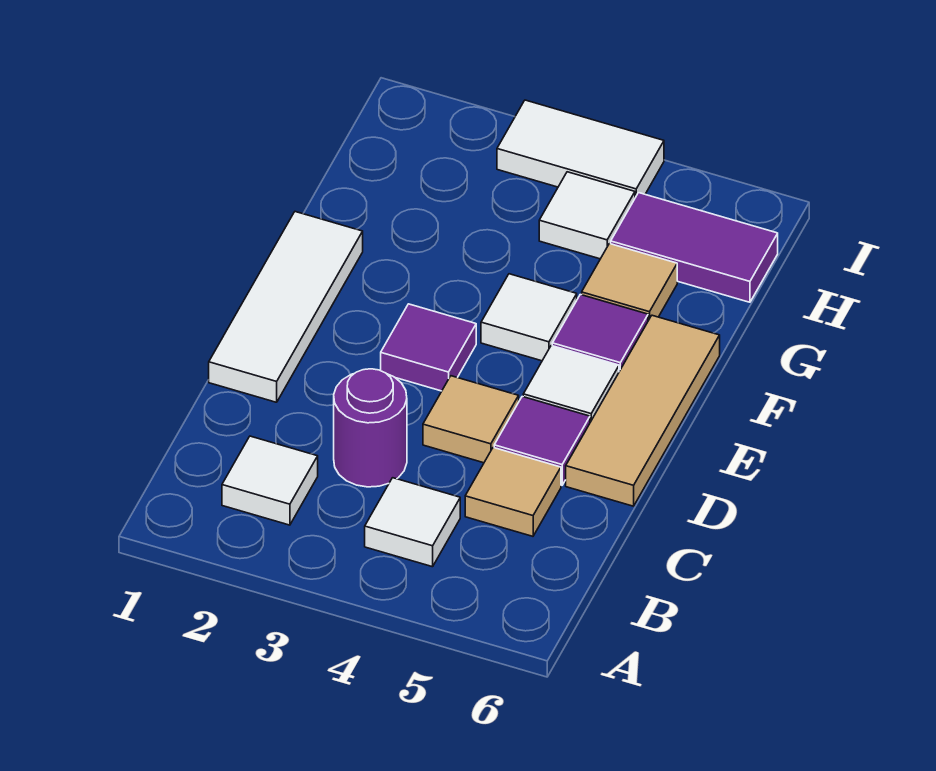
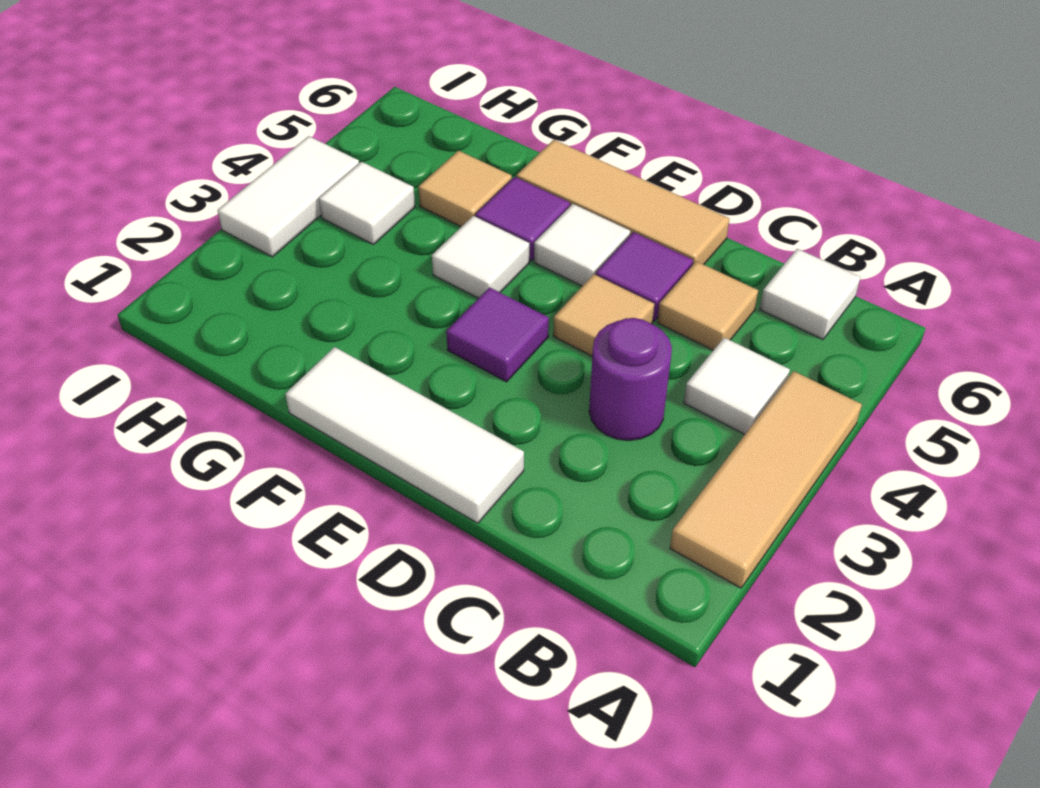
none -> tan tile A2:A4 level 1
white tile B2 level 1 -> white tile B6 level 1
purple tile H5:H6 level 1 -> none

